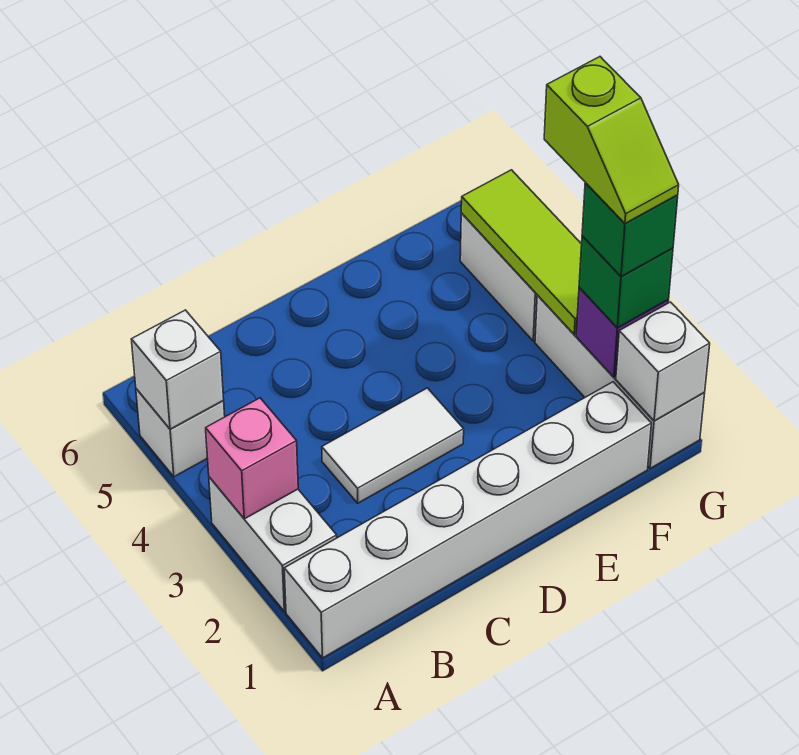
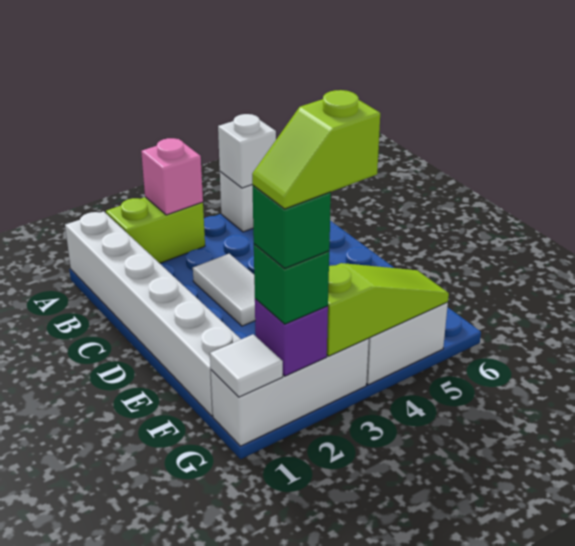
white brick A2:A3 level 1 -> lime brick A2:A3 level 1
white brick G1 level 2 -> white tile G1 level 2
lime tile G3:G5 level 2 -> lime slope G3:G5 level 2 top 3

